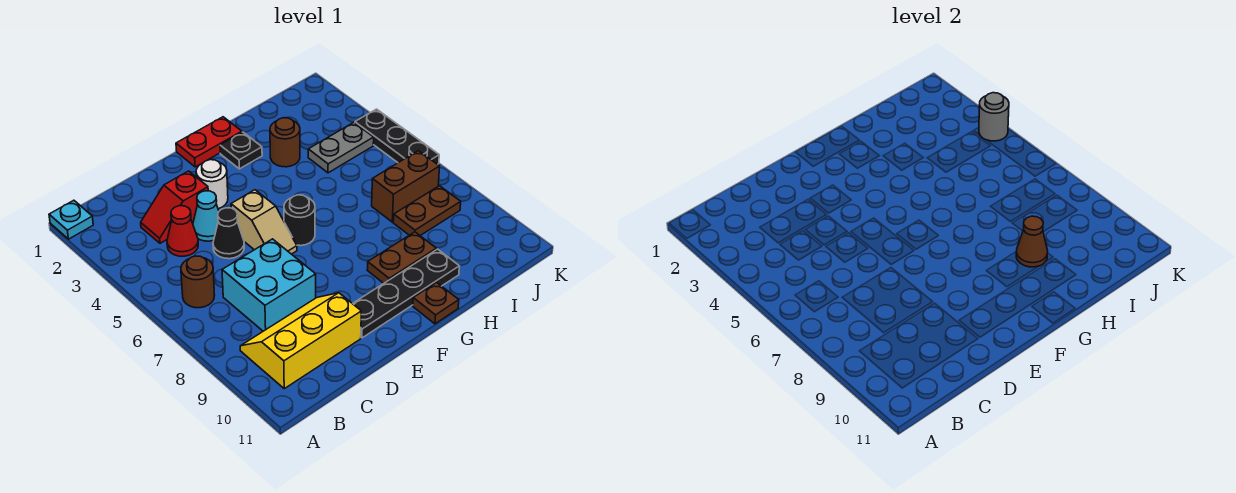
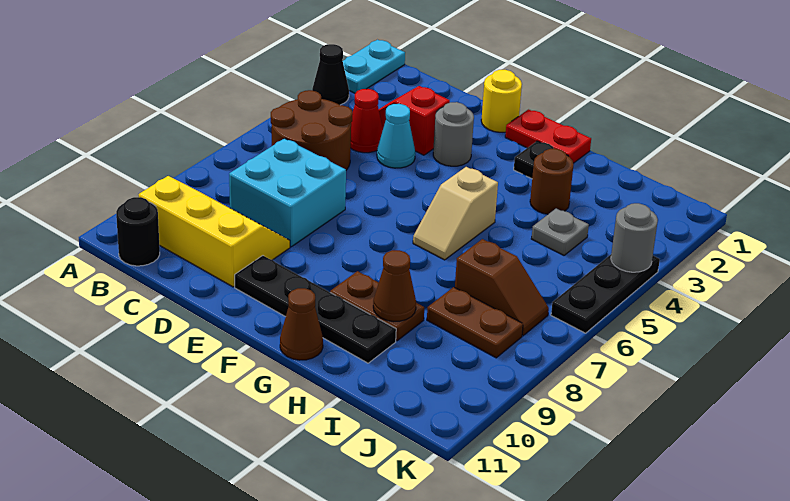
cyan plate A1 level 1 -> cyan plate A1:A2 level 1
brown round brick B6 level 1 -> brown round brick B5:C6 level 1
black cone D5 level 1 -> black cone A3 level 1
none -> yellow round brick E1 level 1
white round brick E3 level 1 -> grey round brick E3 level 1
tan slope E5:E6 level 1 top 5 -> tan slope G5:G6 level 1 top 5
black round brick F6 level 1 -> black round brick B11 level 1
brown plate G11 level 1 -> brown cone G11 level 1
grey plate I4:J4 level 1 -> grey plate I4 level 1
brown brick I7:J7 level 1 -> brown slope I7:J7 level 1 top I

